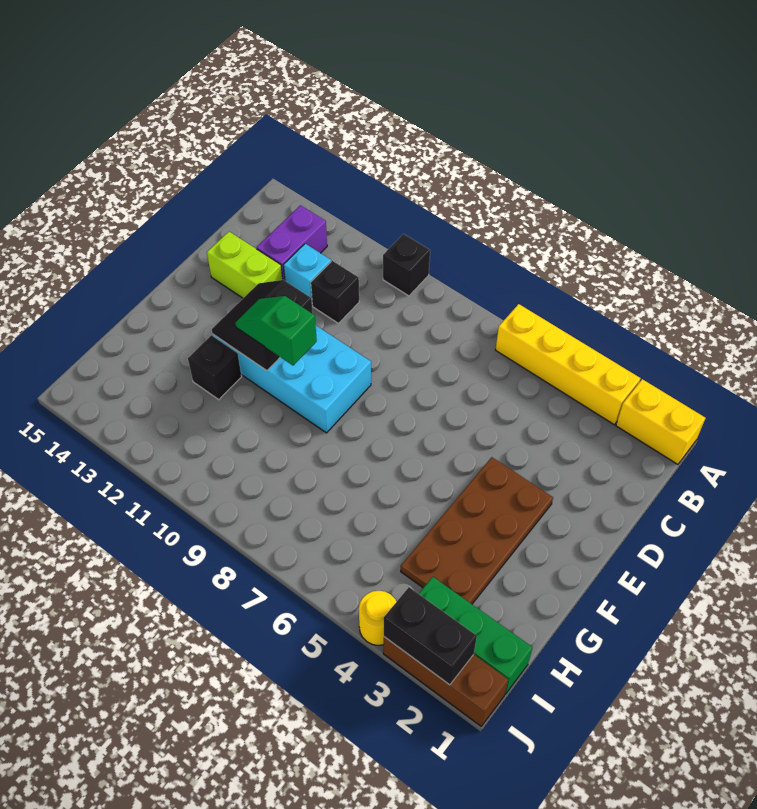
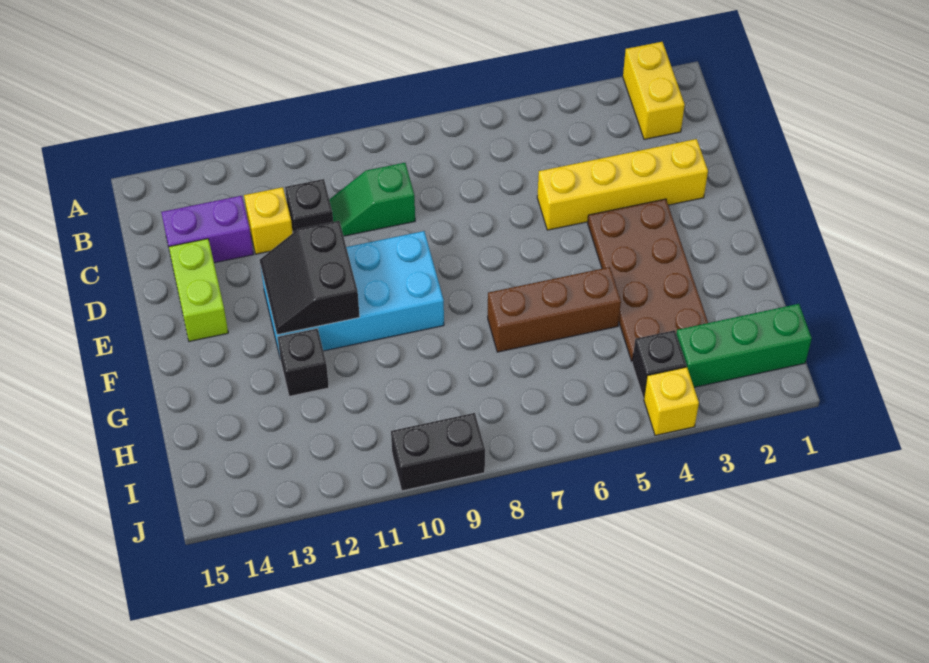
yellow brick A1:A2 level 1 -> yellow brick A2:B2 level 1
yellow brick A3:A6 level 1 -> yellow brick D2:D5 level 1
black brick A10 level 1 -> black brick I4 level 1
purple brick B13:C13 level 1 -> purple brick C13:C14 level 1
cyan brick C12 level 1 -> yellow brick C12 level 1
lime brick D13:D14 level 1 -> lime brick D14:E14 level 1
green slope F10:F11 level 3 top 10 -> green slope C9:C10 level 1 top 9
brown brick J1:J3 level 1 -> brown brick G5:G7 level 1
black brick J2:J3 level 2 -> black brick J9:J10 level 1
yellow round brick J4 level 1 -> yellow brick J4 level 1

